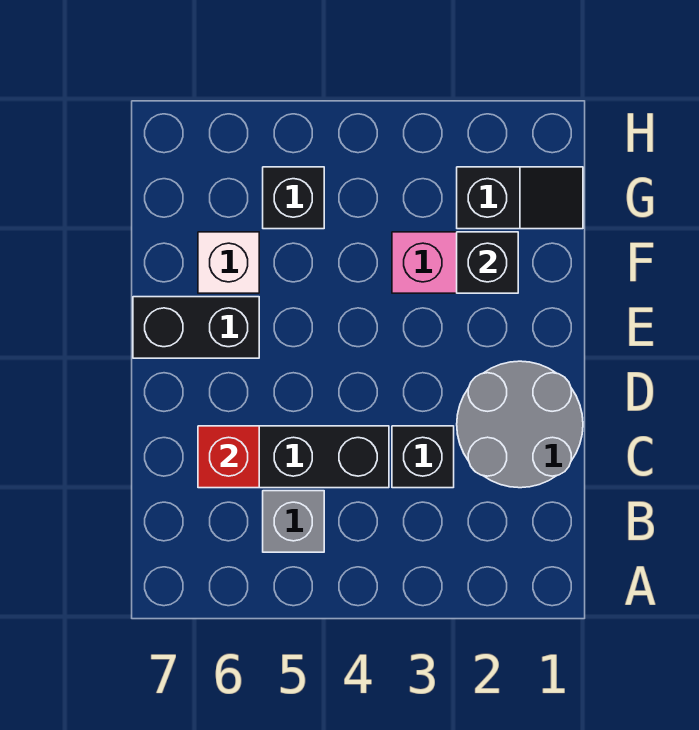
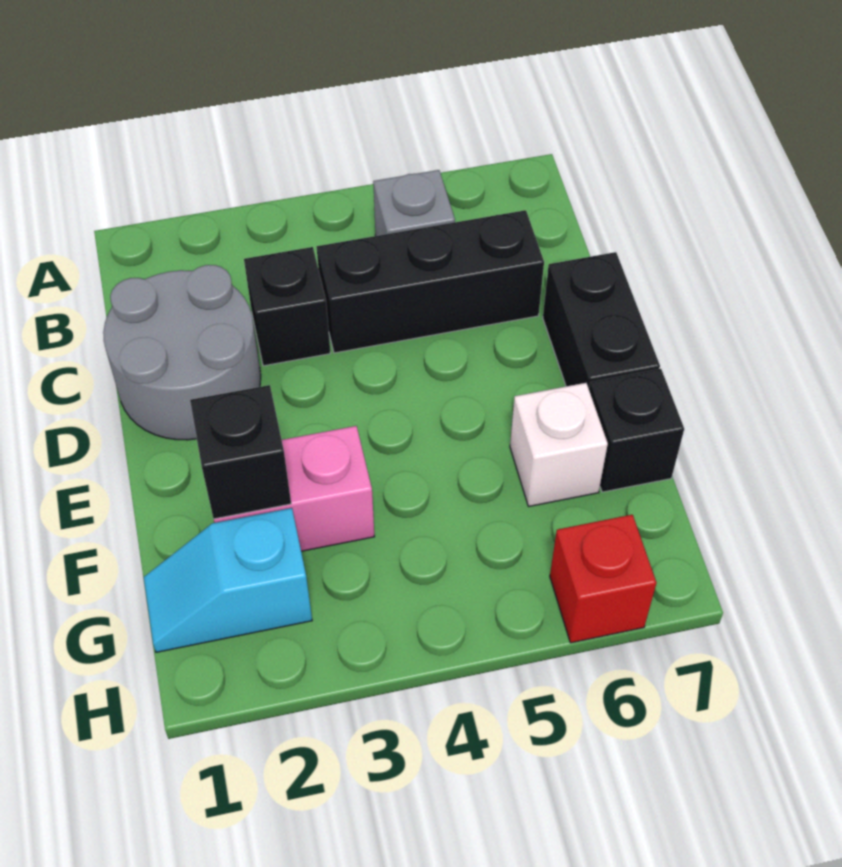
red brick C6 level 2 -> red brick H6 level 1
black brick E6:E7 level 1 -> black brick D7:E7 level 1
black slope G1:G2 level 1 top 2 -> cyan slope G1:G2 level 1 top 2
black brick G5 level 1 -> black brick F7 level 1

